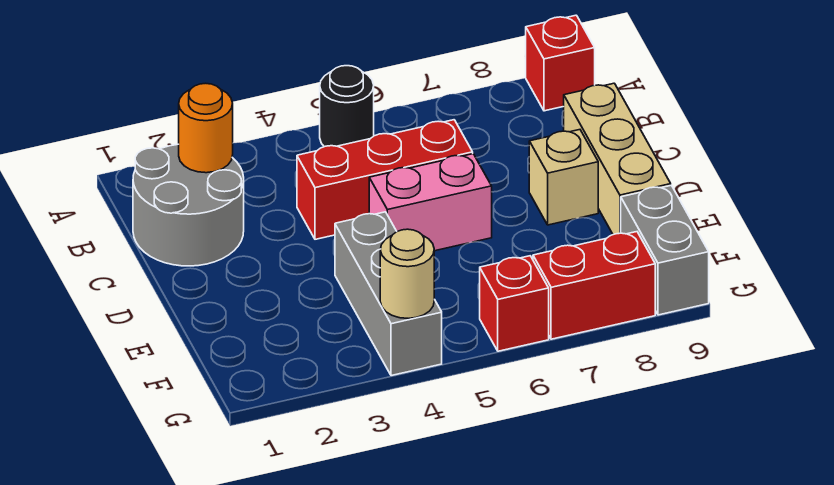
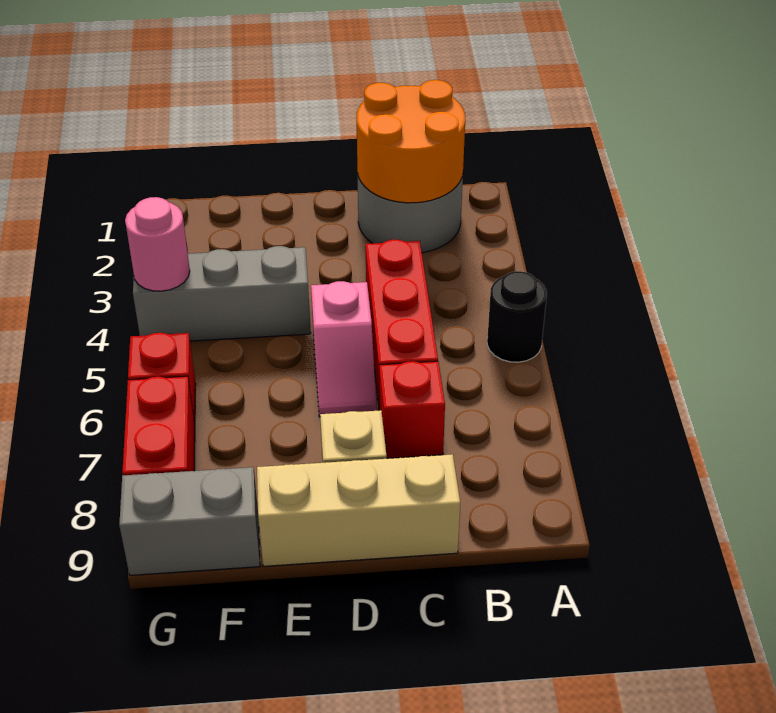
red brick A9 level 1 -> red brick C7 level 1
orange round brick B2 level 2 -> orange round brick B1:C2 level 2
pink brick D5:D6 level 1 -> pink slope D5:D6 level 1 top 5
tan round brick G4 level 2 -> pink round brick G4 level 2

